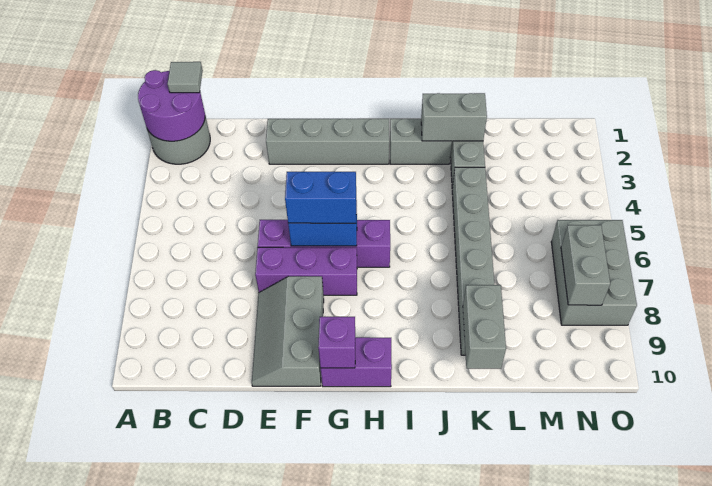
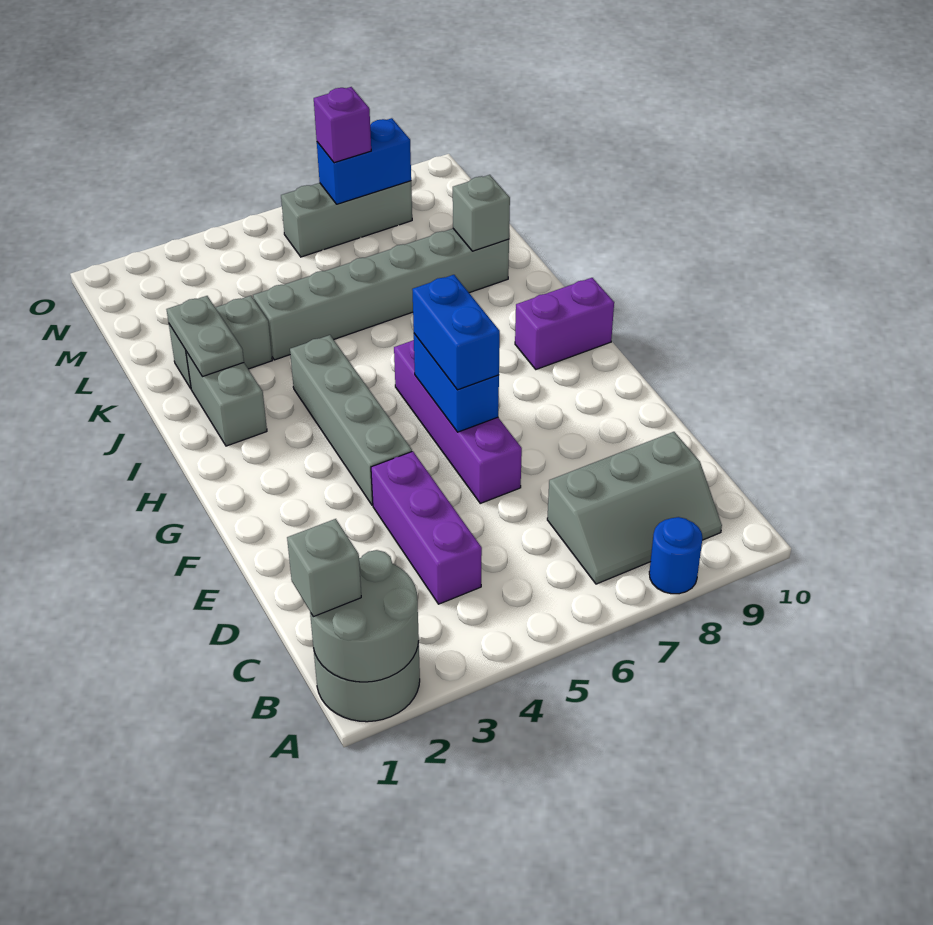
purple round brick A1:B2 level 2 -> grey round brick A1:B2 level 2
none -> blue round brick A8 level 1
grey tile B1 level 3 -> grey brick B1 level 3
grey brick E2:H2 level 1 -> grey brick F4:I4 level 1
purple brick E7:G7 level 1 -> purple brick C4:E4 level 1
grey slope E8:F10 level 1 top F -> grey slope B7:C9 level 1 top C
purple brick G10:H10 level 1 -> purple brick H9:H10 level 1
purple brick G10 level 2 -> purple brick N7 level 3
grey brick J2:K2 level 2 -> grey plate J2:K2 level 2
grey brick K9:K10 level 2 -> grey brick K9 level 2
grey brick N6:O8 level 1 -> grey brick N6:N8 level 1
grey brick N7:N8 level 2 -> blue brick N7:N8 level 2

